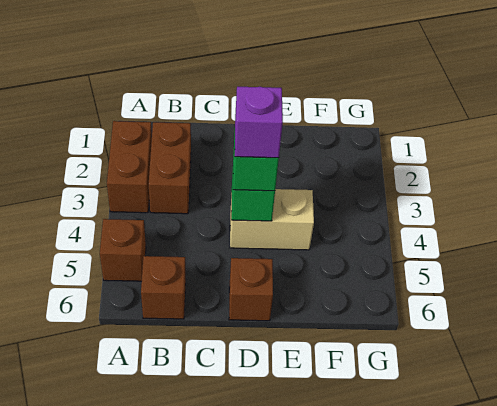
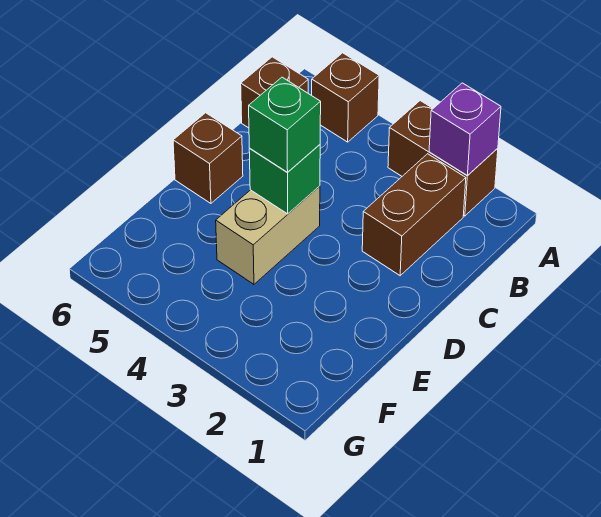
brown brick B2:B3 level 1 -> brown brick B2:C2 level 1
purple brick D4 level 4 -> purple brick A2 level 2

